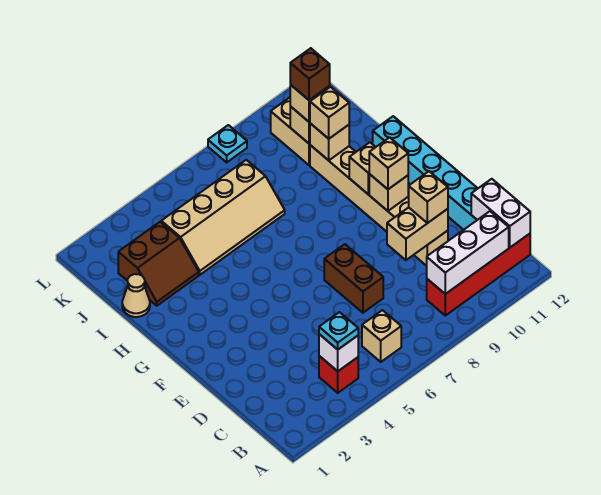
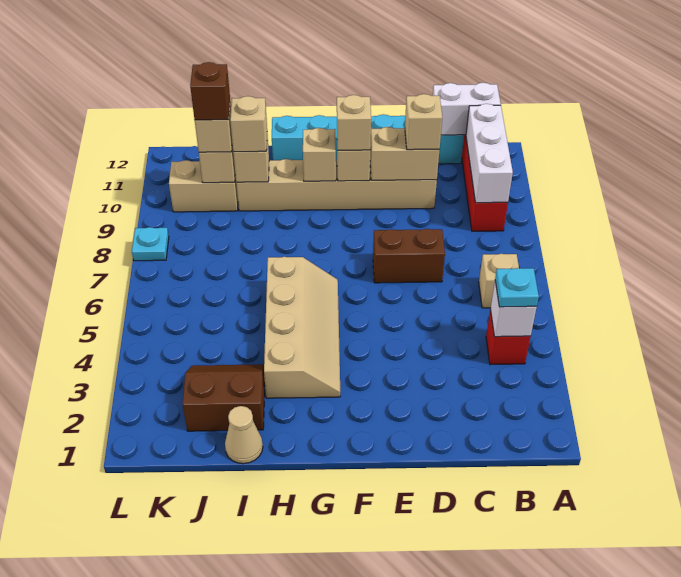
tan brick D9:D10 level 2 -> tan brick D10:E10 level 2
brown slope I2:J3 level 1 top J -> brown slope I2:J3 level 1 top 2
tan slope I4:J7 level 1 top J -> tan slope G3:H6 level 1 top H

